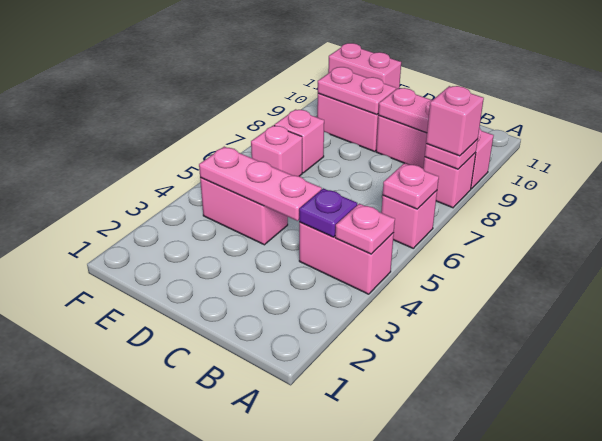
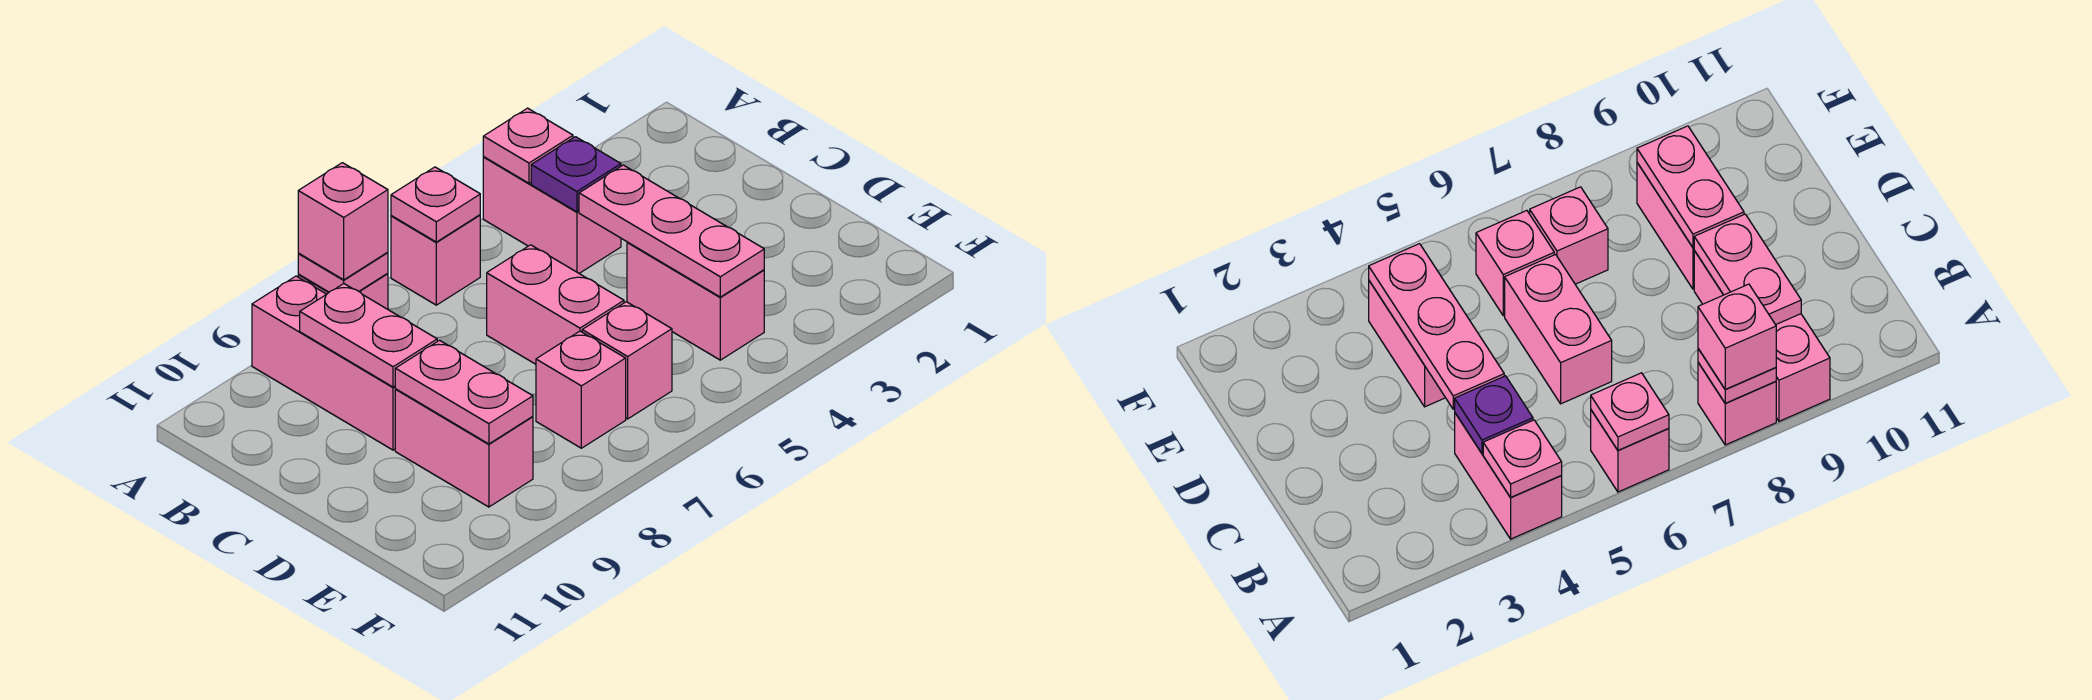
pink brick E11:F11 level 1 -> pink brick C6:D6 level 1

